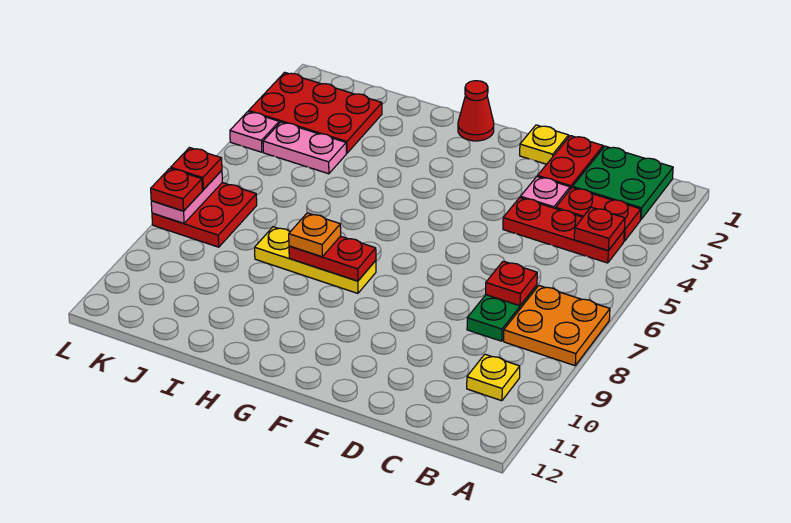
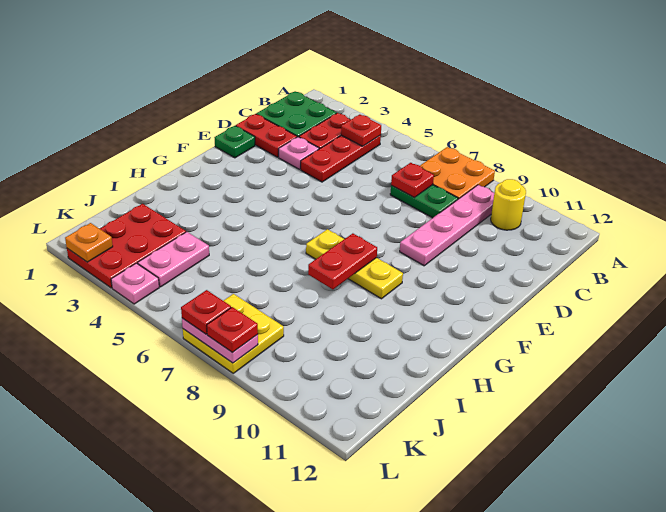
none -> pink plate B9:E9 level 1
yellow plate B10 level 1 -> yellow round brick B10 level 1
yellow plate E1 level 1 -> green plate E1 level 1
red cone G1 level 1 -> none
yellow plate G8:I8 level 1 -> yellow plate G7:G9 level 1
orange plate H8 level 3 -> orange plate L2 level 2
red plate K7:L8 level 1 -> yellow plate K7:L8 level 1

